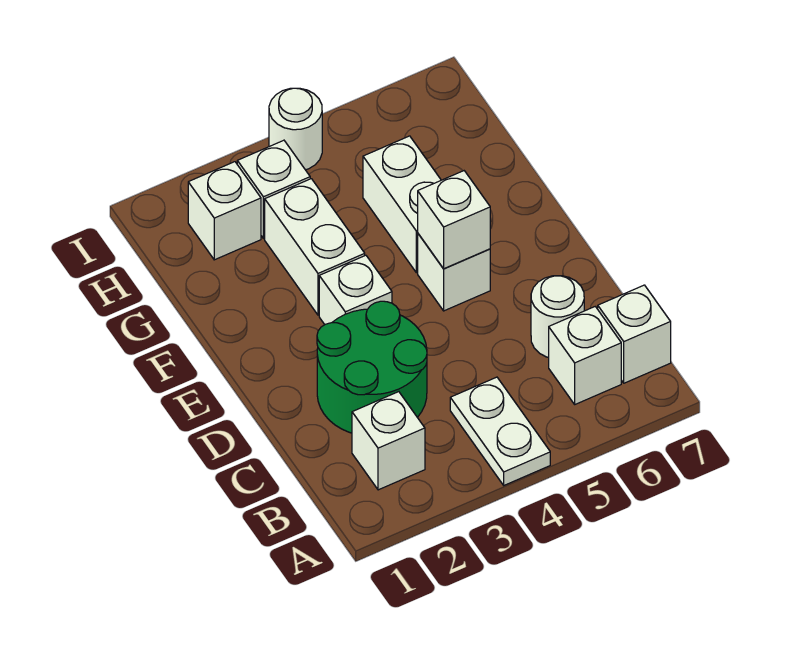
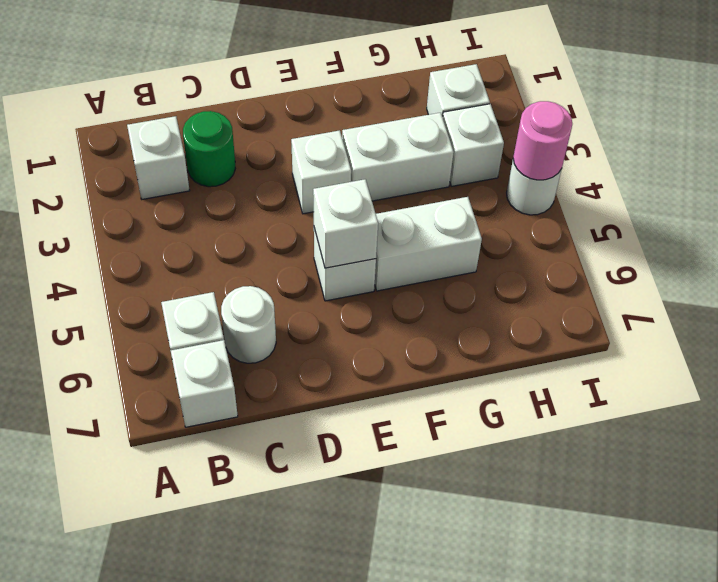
white plate A4:B4 level 1 -> none
green round brick C2:D3 level 1 -> green round brick C2 level 1
none -> pink round brick I4 level 2

